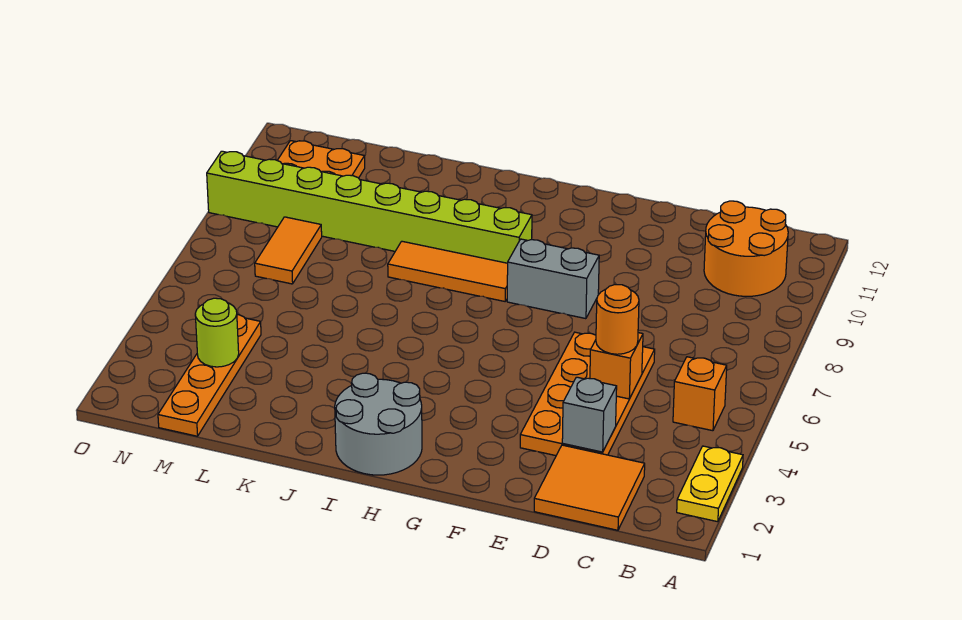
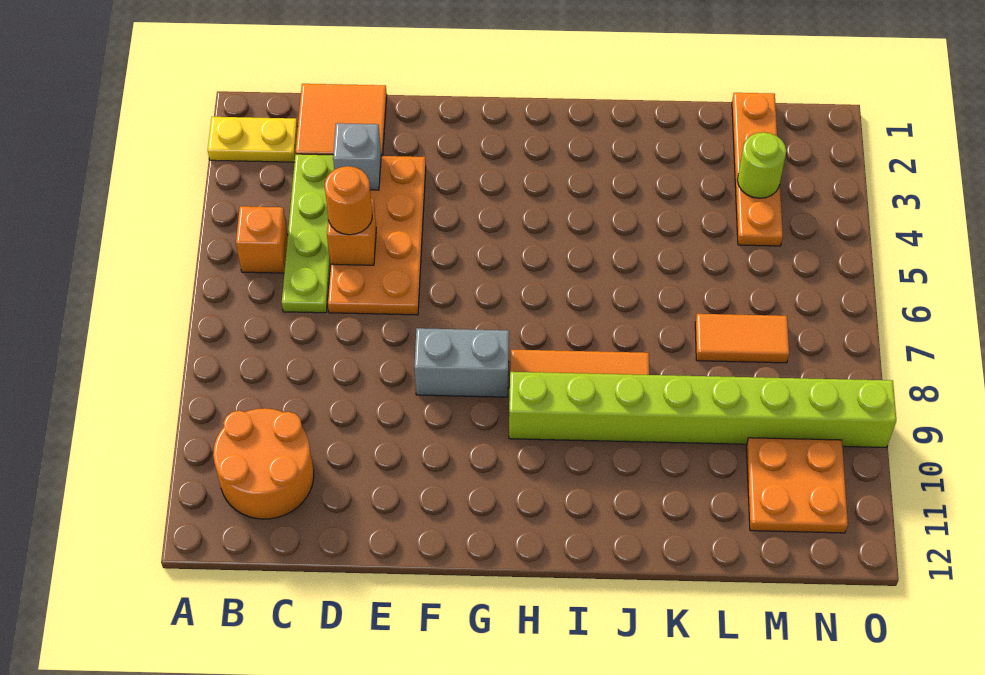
yellow plate A2:A3 level 1 -> yellow plate A2:B2 level 1
none -> lime plate C3:C6 level 1
grey round brick H1:I2 level 1 -> none
orange tile M7:M8 level 1 -> orange tile L7:M7 level 1

